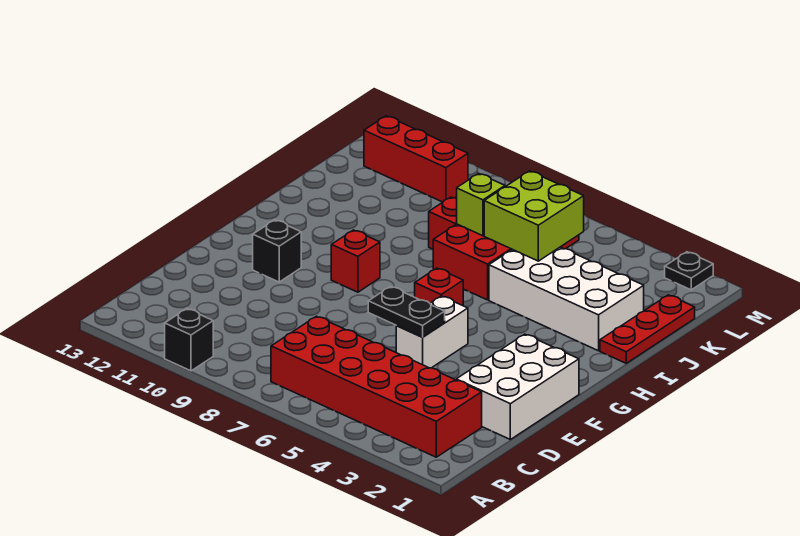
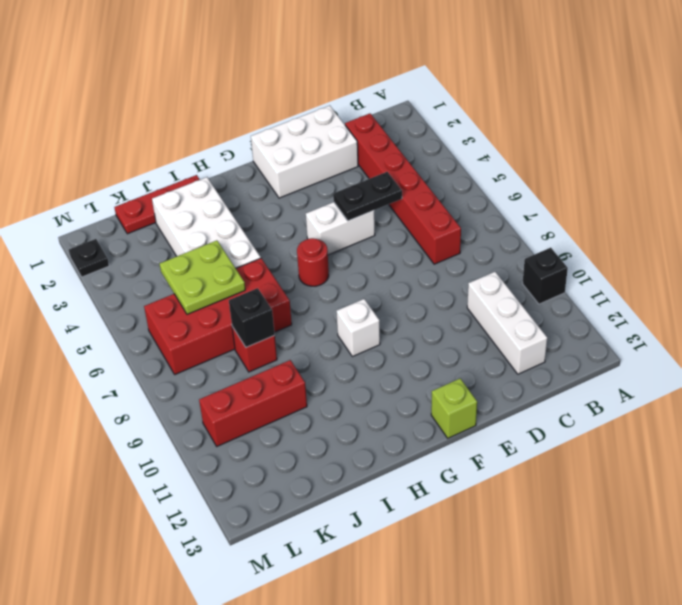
red brick B2:C7 level 1 -> red brick C2:C7 level 1
none -> white brick C10:C12 level 1
black plate E5:E6 level 2 -> black plate D5:E5 level 2
black brick F11 level 1 -> black brick J8 level 2
red brick G6 level 1 -> red round brick G6 level 1
red brick G9 level 1 -> white brick G9 level 1
lime brick J5:K6 level 2 -> lime plate J5:K6 level 2
lime brick J7 level 2 -> lime brick F13 level 1
red brick L10:L12 level 1 -> red brick J10:L10 level 1

